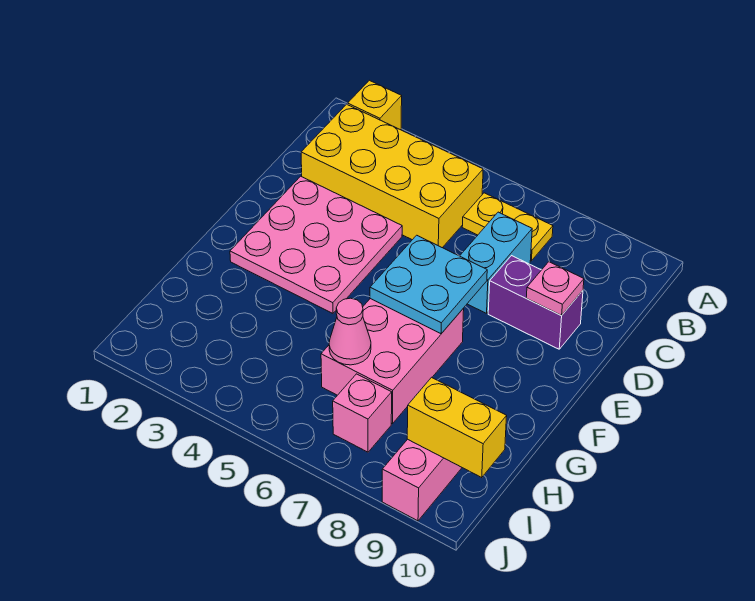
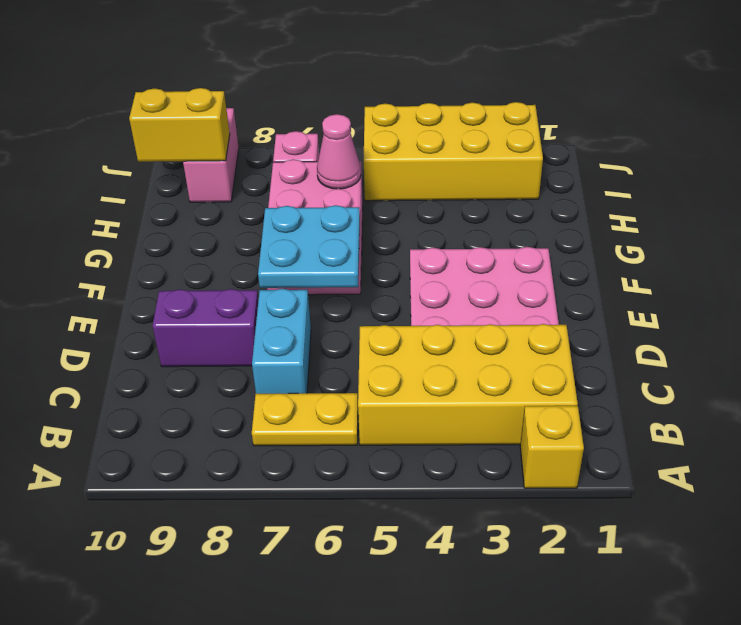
pink plate D9 level 2 -> none
none -> yellow brick I2:J5 level 1

